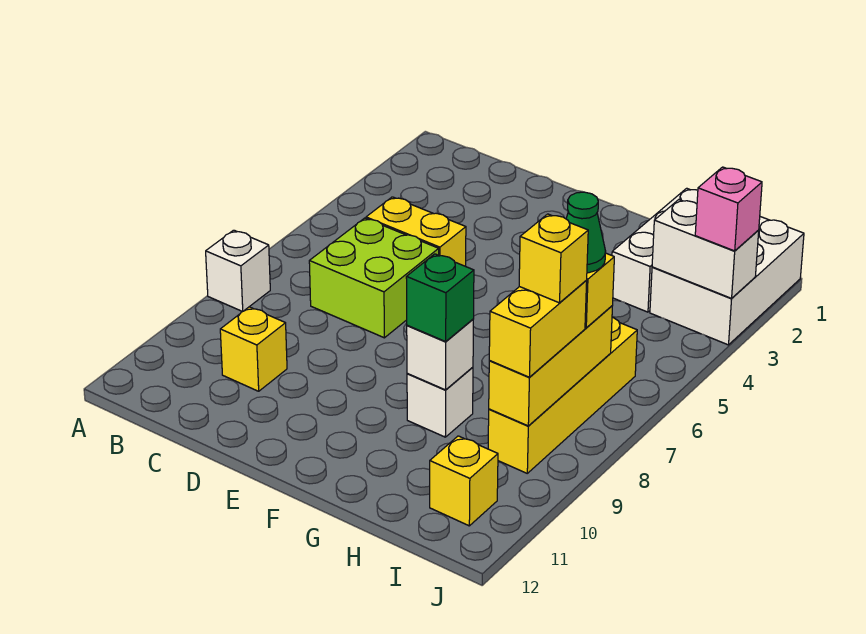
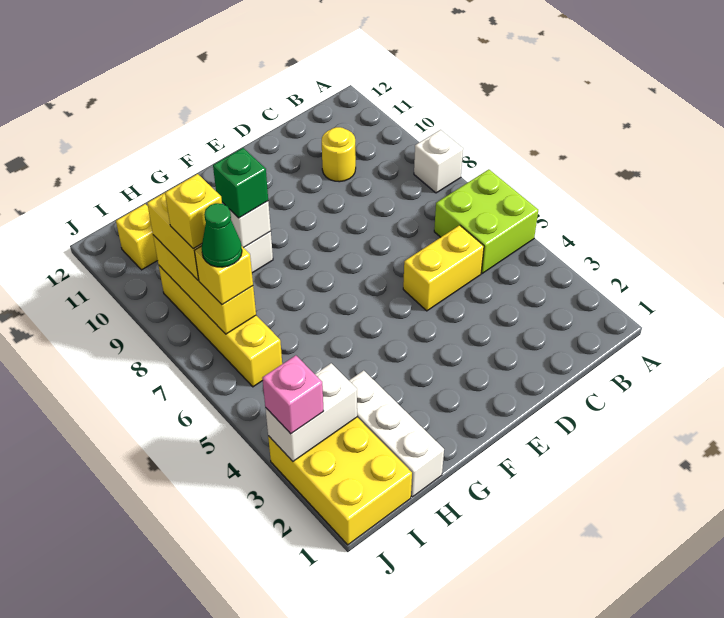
lime brick C6:D7 level 1 -> lime brick A5:B6 level 1
yellow brick C10 level 1 -> yellow round brick C10 level 1
white brick I1:J3 level 1 -> yellow brick I1:J3 level 1

